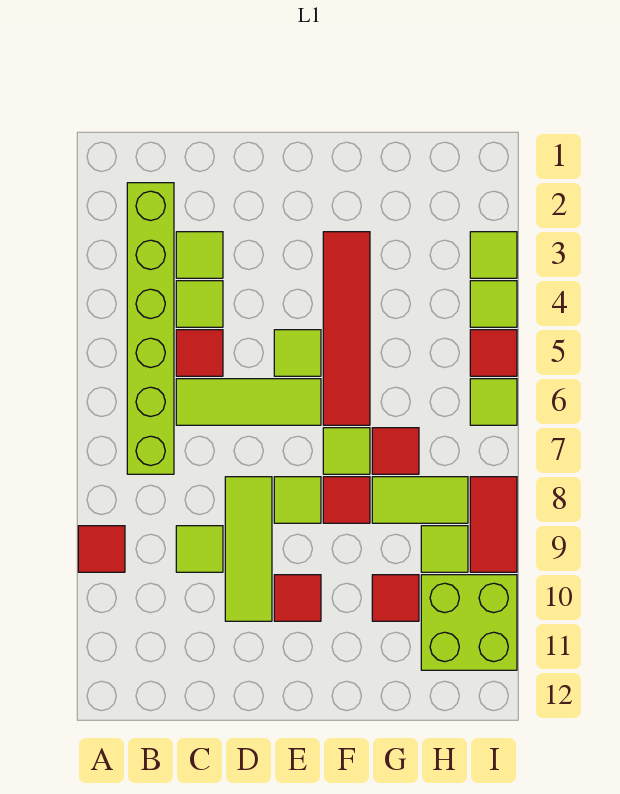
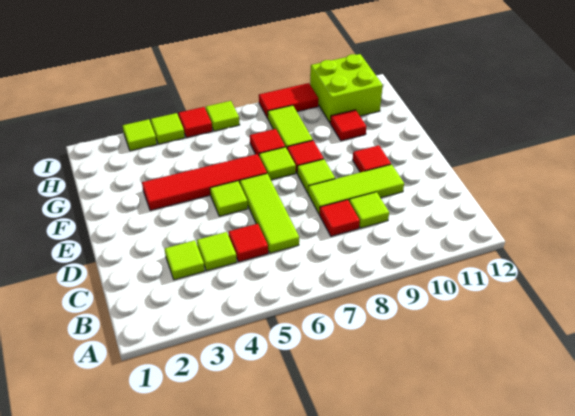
red tile A9 level 1 -> red tile C8 level 1
lime brick B2:B7 level 1 -> none
lime tile H9 level 1 -> none

